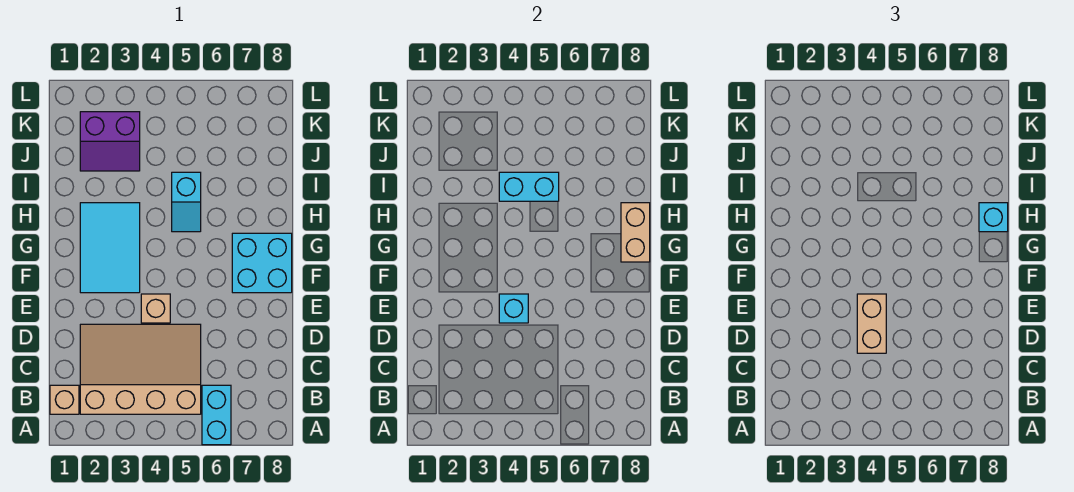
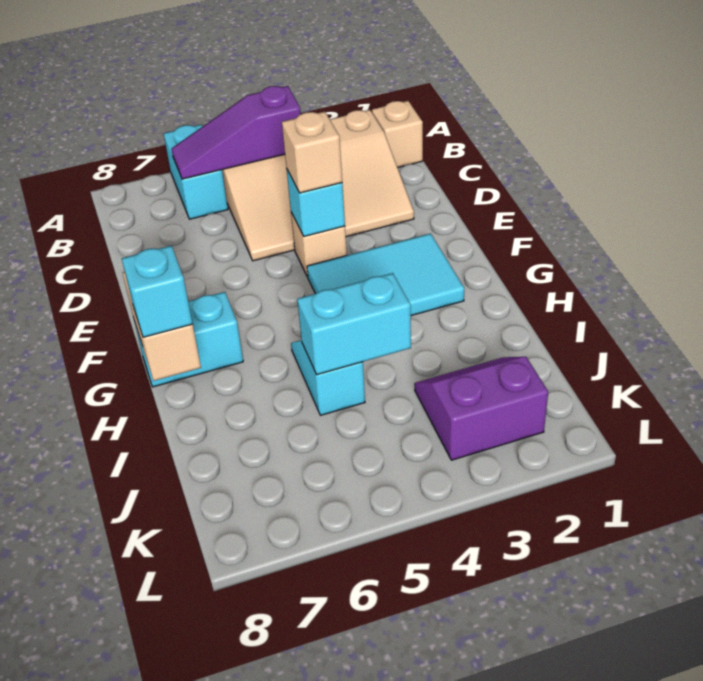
none -> purple slope B4:B6 level 2 top 4
tan brick D4:E4 level 3 -> tan brick E4 level 3
cyan tile F2:H3 level 1 -> cyan tile F2:G4 level 1
cyan brick F7:G8 level 1 -> cyan brick G7:G8 level 1

